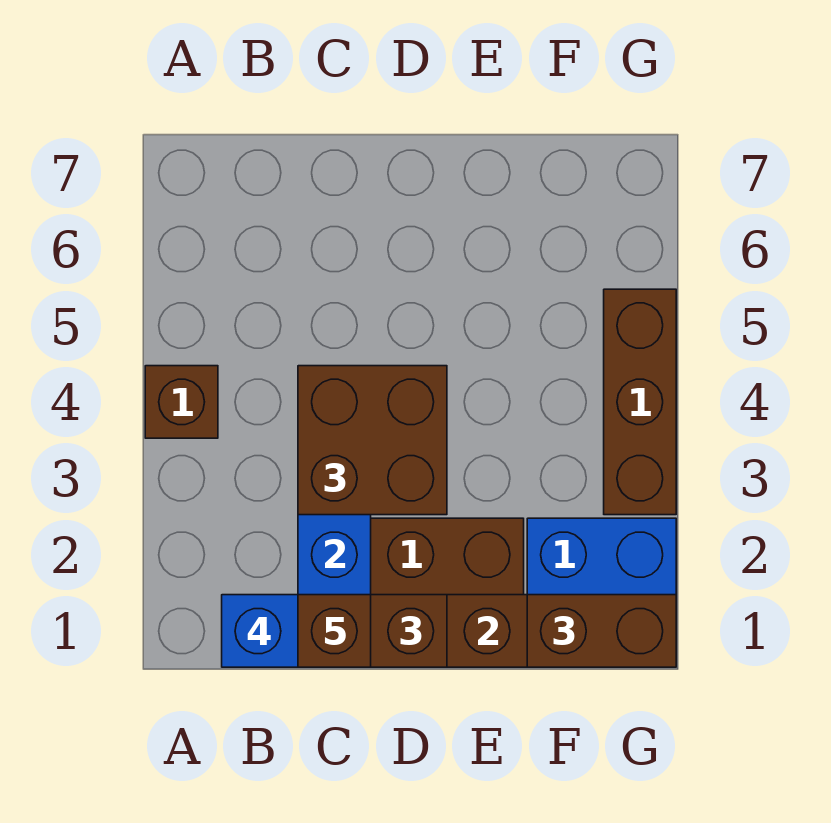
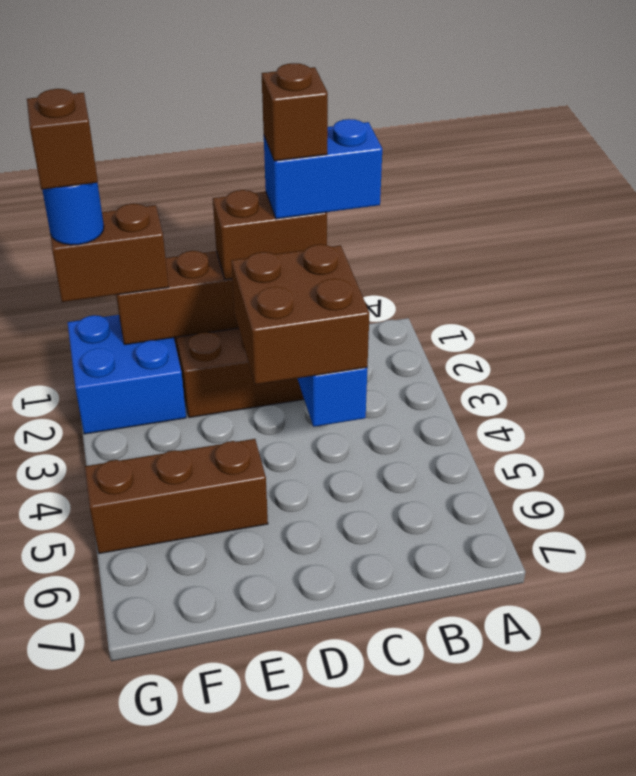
brown brick A4 level 1 -> brown brick G1 level 5
none -> blue round brick G1 level 4
brown brick G3:G5 level 1 -> brown brick E5:G5 level 1

